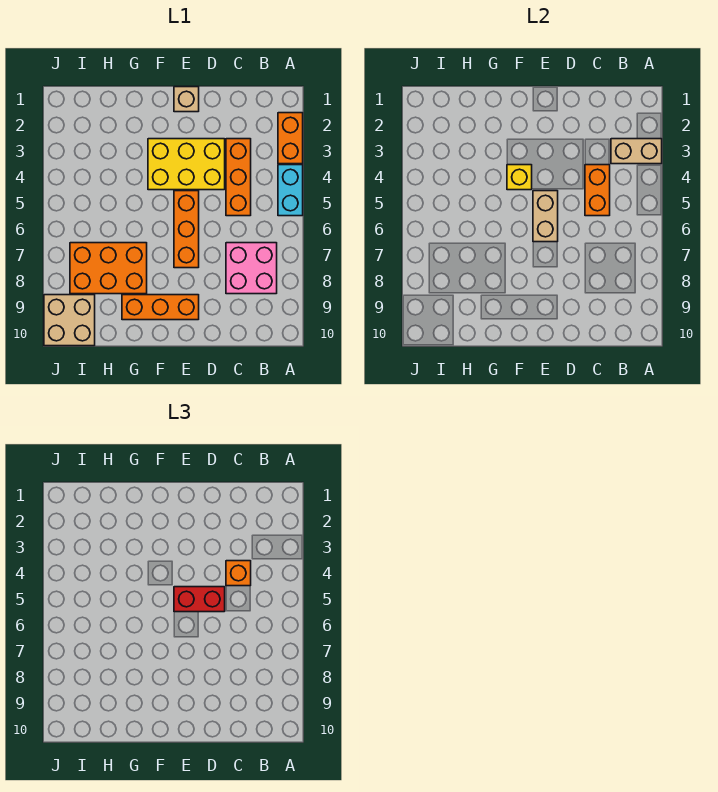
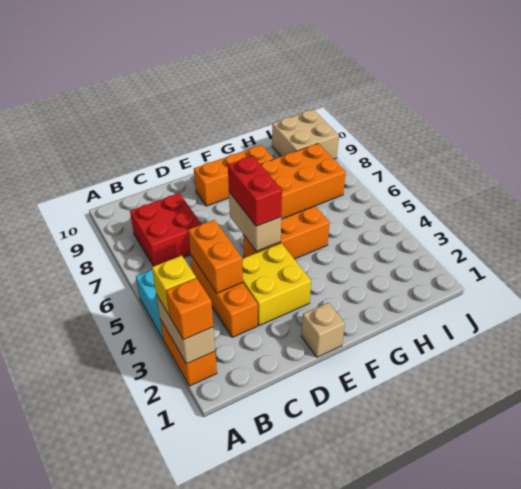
tan brick A3:B3 level 2 -> tan brick A2:A3 level 2
pink brick B7:C8 level 1 -> red brick B7:C8 level 1
orange brick C4 level 3 -> orange brick A2 level 3
yellow brick D3:F4 level 1 -> yellow brick D3:E4 level 1
red brick D5:E5 level 3 -> red brick E5:E6 level 3
orange brick E5:E7 level 1 -> orange brick E5:G5 level 1
yellow brick F4 level 2 -> yellow brick A3 level 3

